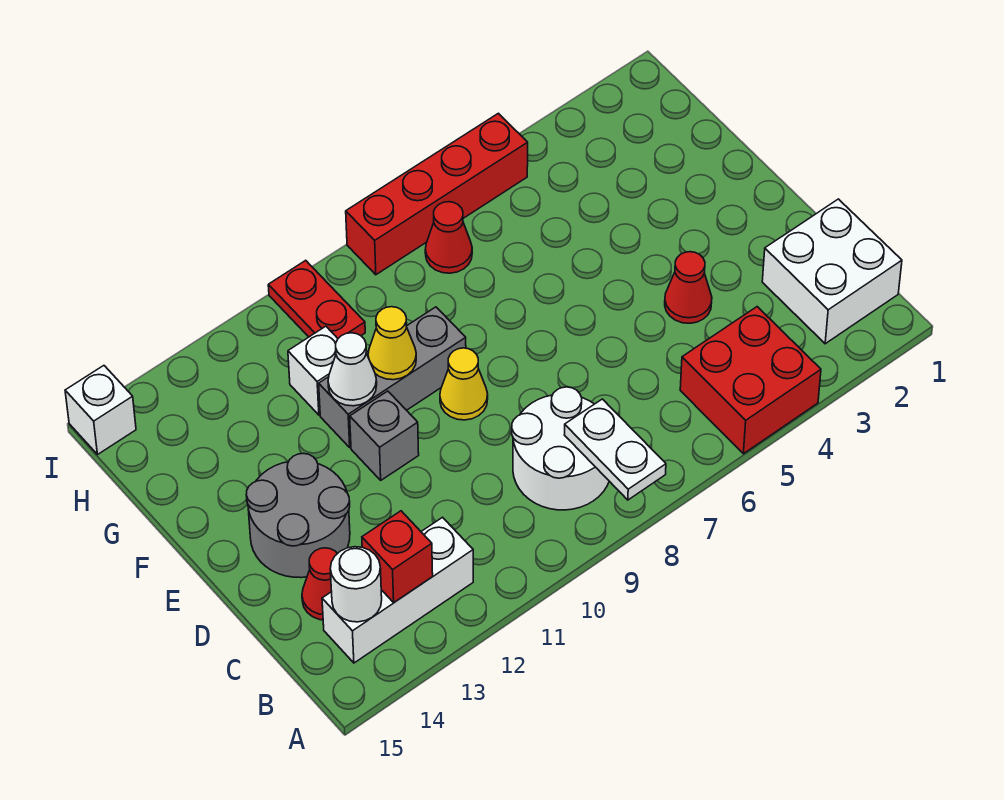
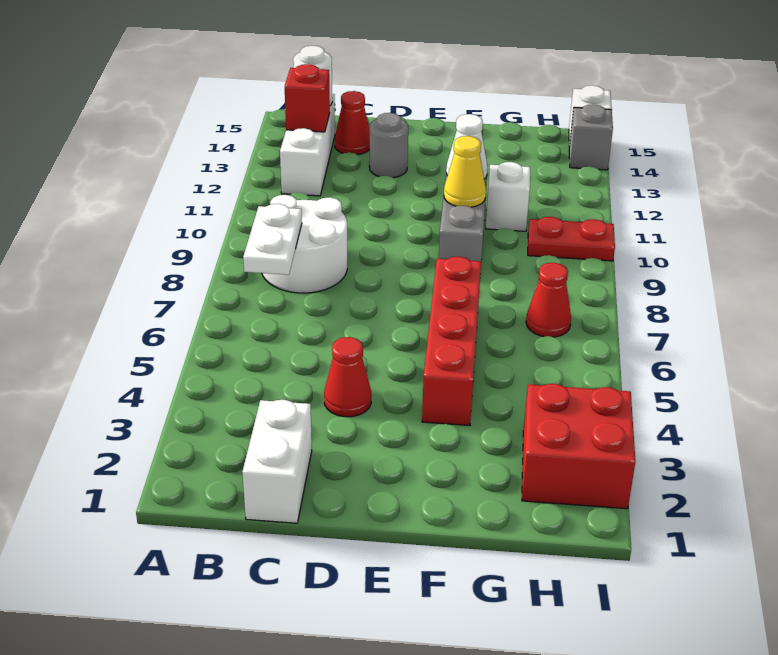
red brick A4:B5 level 1 -> red brick H2:I3 level 1
white plate A8:B8 level 2 -> white plate B7:B8 level 2
white brick B1:C2 level 1 -> white brick C1:C2 level 1
grey round brick D13:E14 level 1 -> grey round brick D13 level 1
yellow cone E9 level 1 -> none
grey brick E11 level 1 -> grey brick I14 level 1
red brick I5:I8 level 1 -> red brick F4:F7 level 1

